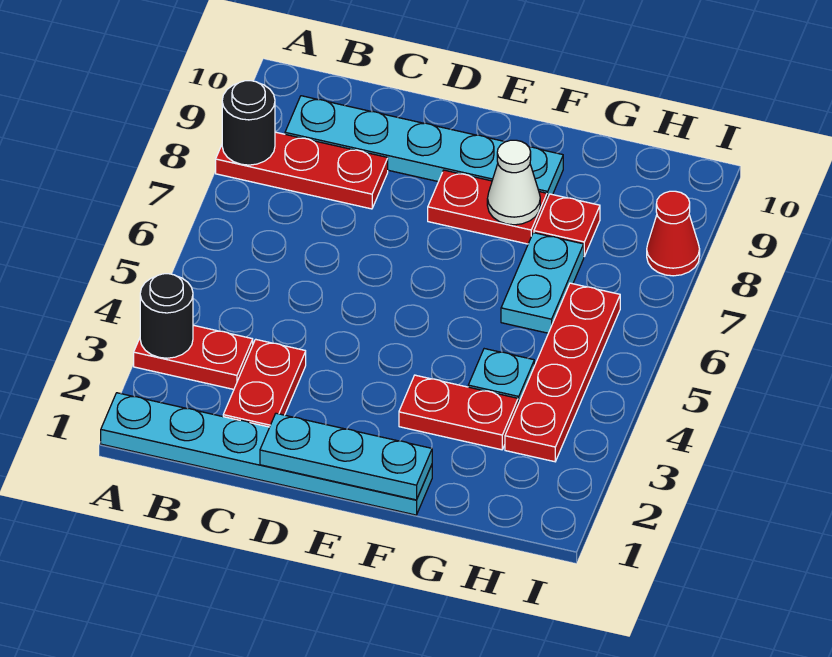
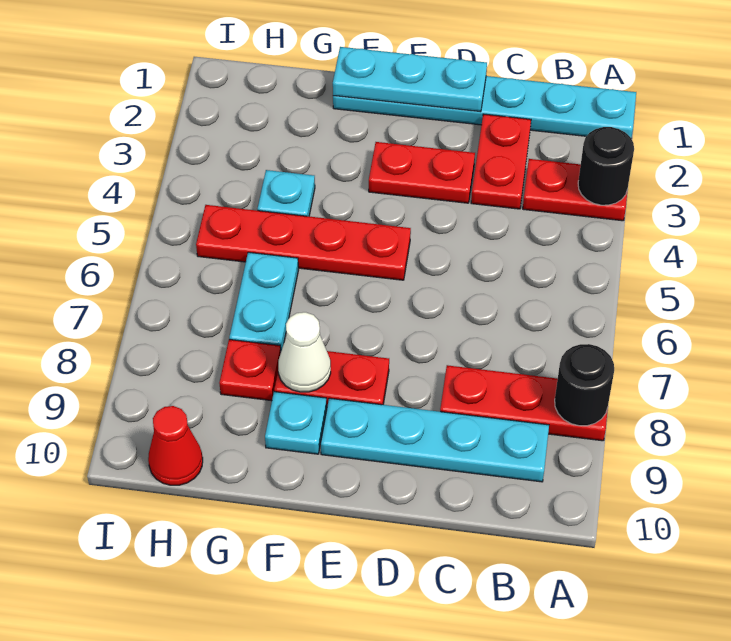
red plate F3:G3 level 1 -> red plate D3:E3 level 1
red plate H3:H6 level 1 -> red plate E5:H5 level 1
red cone I8 level 1 -> red cone H10 level 1

